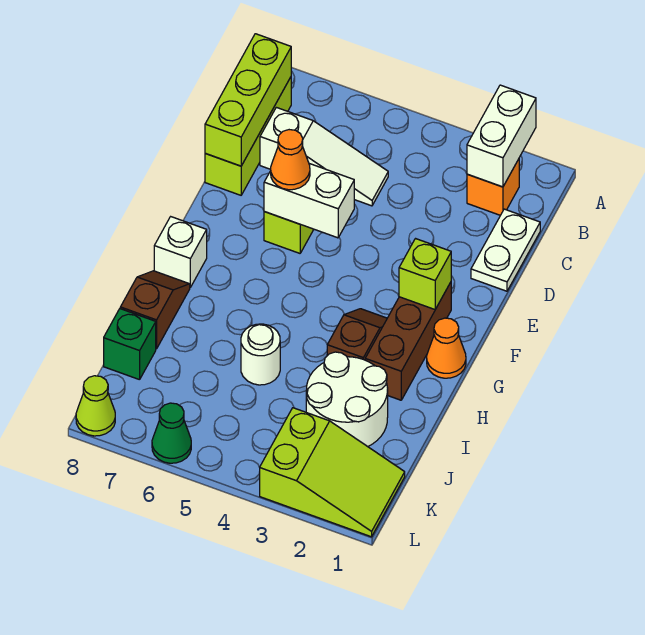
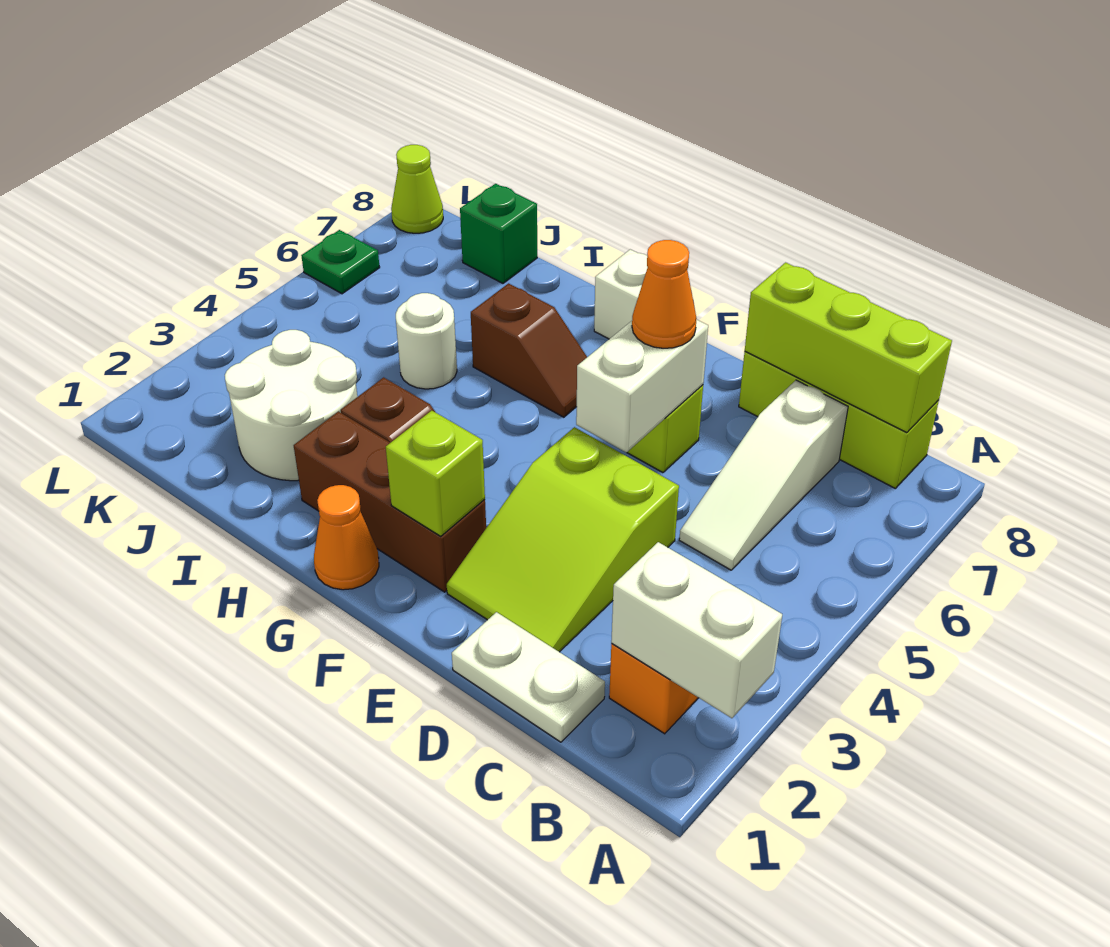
brown slope H8:I8 level 1 top I -> brown slope G6:H6 level 1 top H
lime slope K1:L3 level 1 top 3 -> lime slope D2:E4 level 1 top 4
green cone L6 level 1 -> green plate L6 level 1

